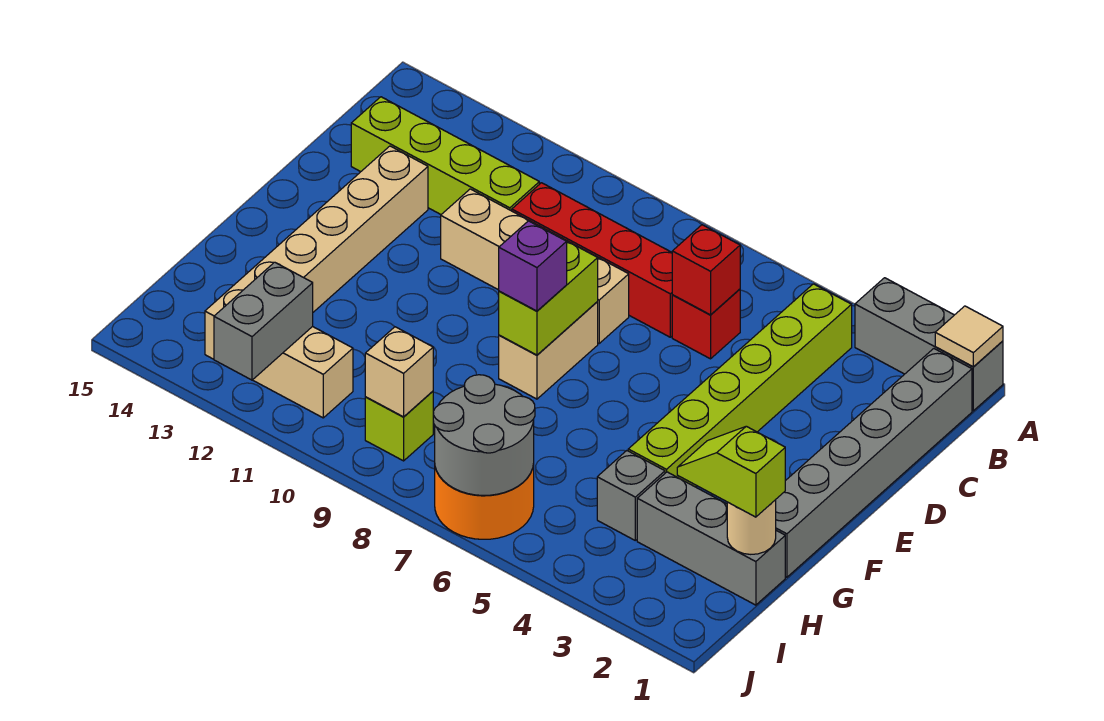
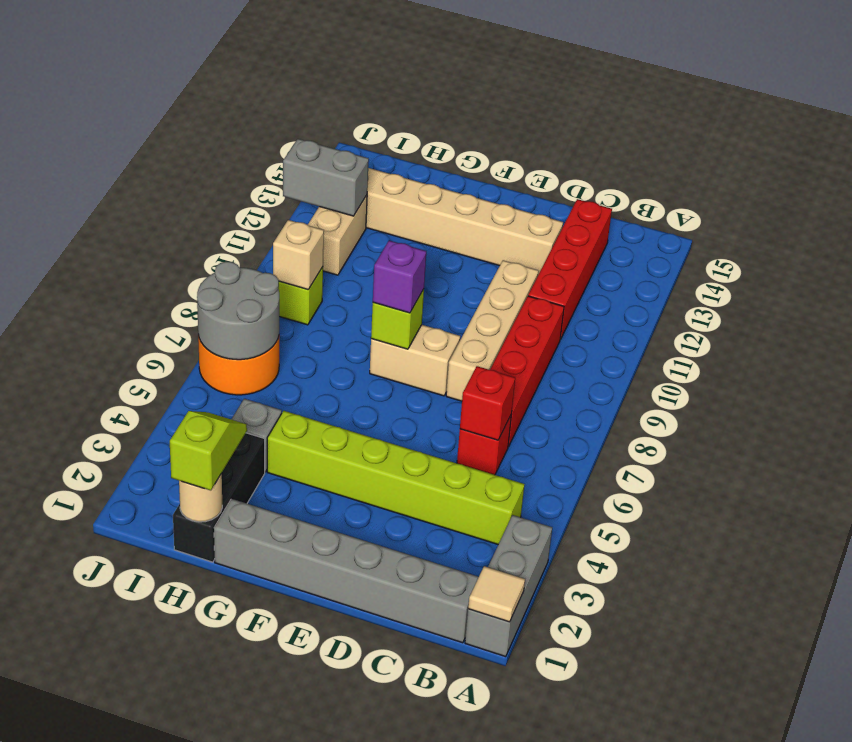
lime brick C11:C14 level 1 -> red brick C11:C14 level 1
lime brick E8:F8 level 2 -> lime brick F8 level 2
grey brick H1:H3 level 1 -> black brick H1:H3 level 1

